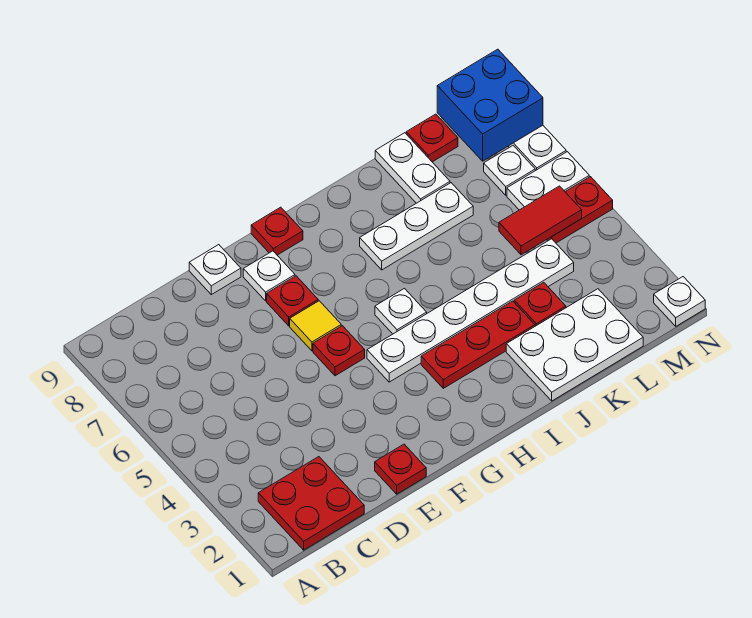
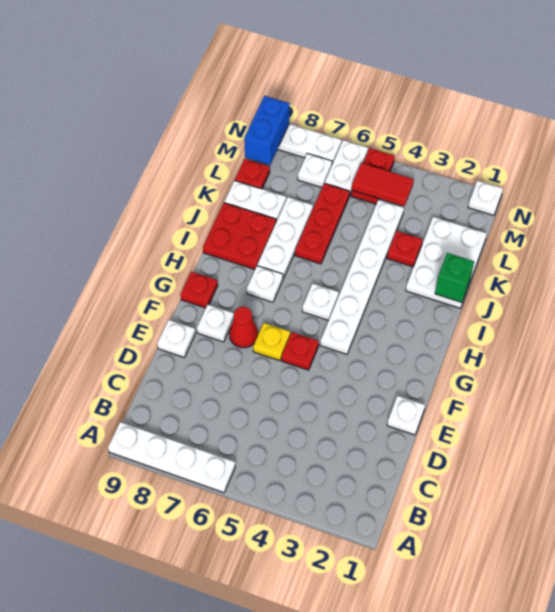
none -> white plate A6:A9 level 1
red plate B1:C2 level 1 -> red plate I8:J9 level 1
red plate E1 level 1 -> white plate E1 level 1
yellow tile F6 level 1 -> yellow plate F6 level 1
red plate F7 level 1 -> red cone F7 level 1
red plate H3:J3 level 1 -> red plate J6:L6 level 1
none -> white plate H7 level 1
none -> green brick J1 level 2
red tile L5:M5 level 2 -> red tile M4:M5 level 2
blue brick M8:N9 level 2 -> blue brick M9:N9 level 2

